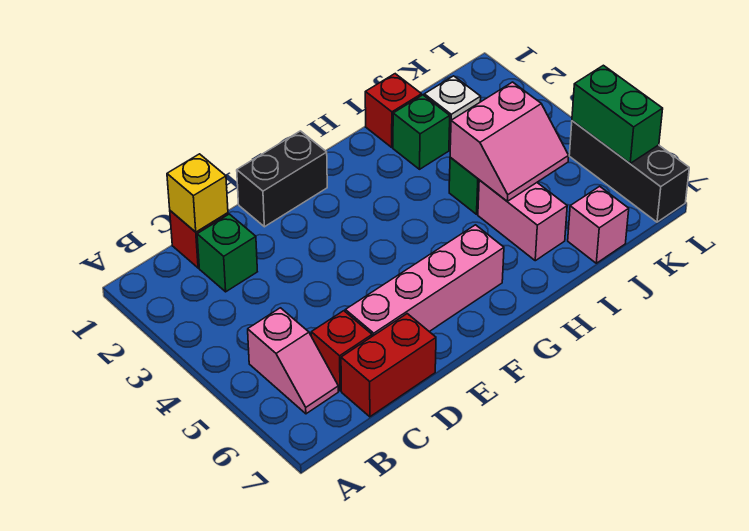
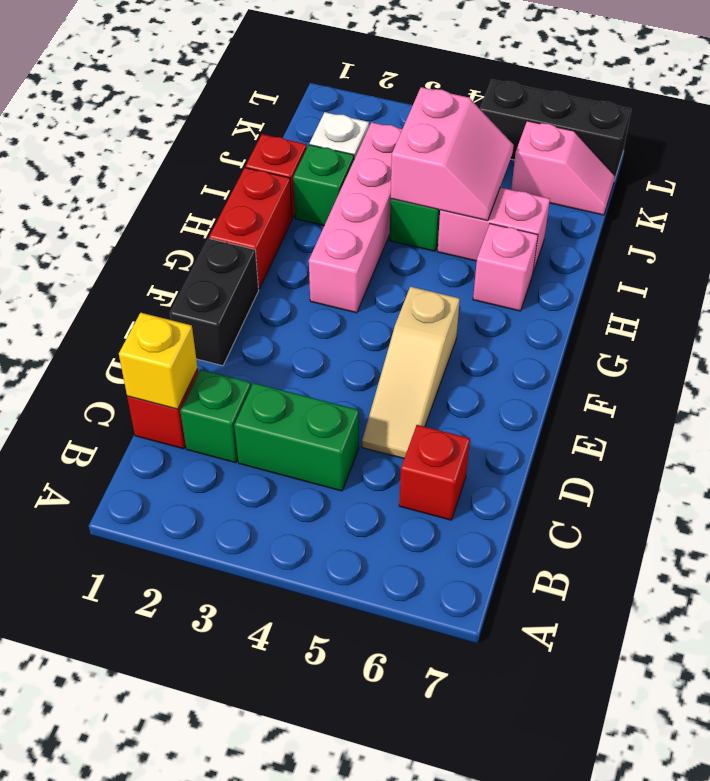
pink slope B5:B6 level 1 top 5 -> pink slope K6:K7 level 1 top 6
red brick C7:D7 level 1 -> red brick G1:H1 level 1
none -> tan slope D5:F5 level 1 top F
pink brick D6:G6 level 1 -> pink brick G3:J3 level 1
pink brick J7 level 1 -> pink brick H6 level 1
green brick L5:L6 level 2 -> green brick C3:C4 level 1

